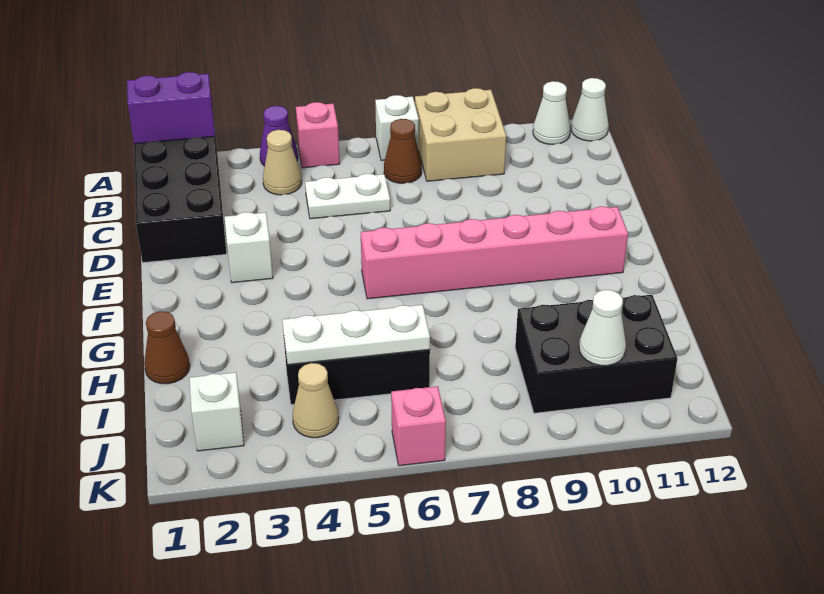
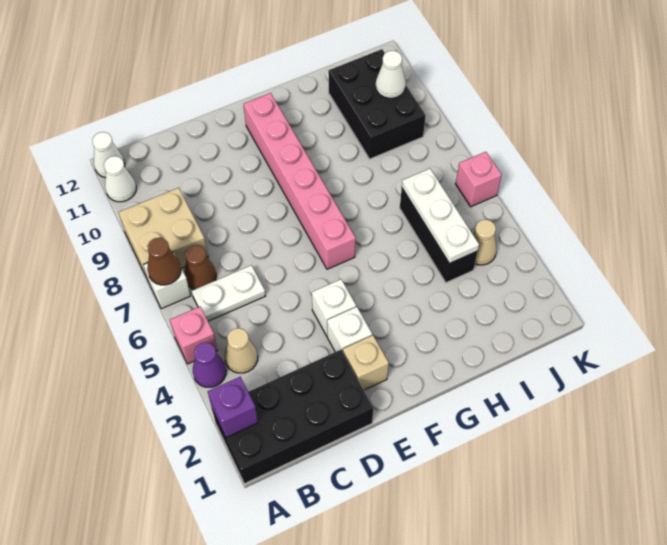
purple brick A1:A2 level 2 -> purple brick A2 level 2
white plate C5:C6 level 1 -> white plate B6:C6 level 1
none -> tan brick E2 level 1
brown cone H1 level 1 -> brown cone A7 level 2
white brick J2 level 1 -> white brick E4 level 1

